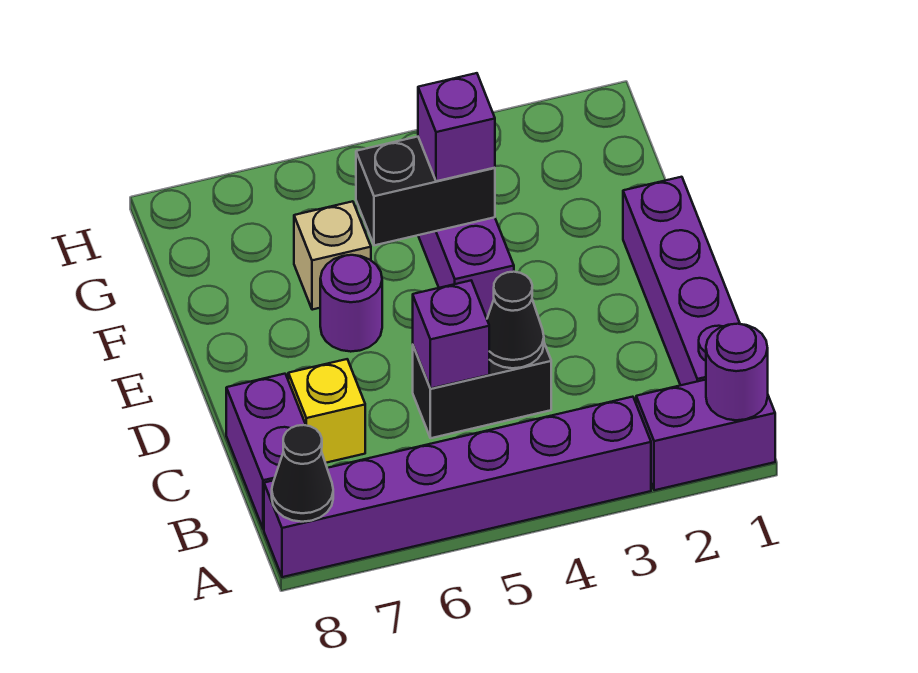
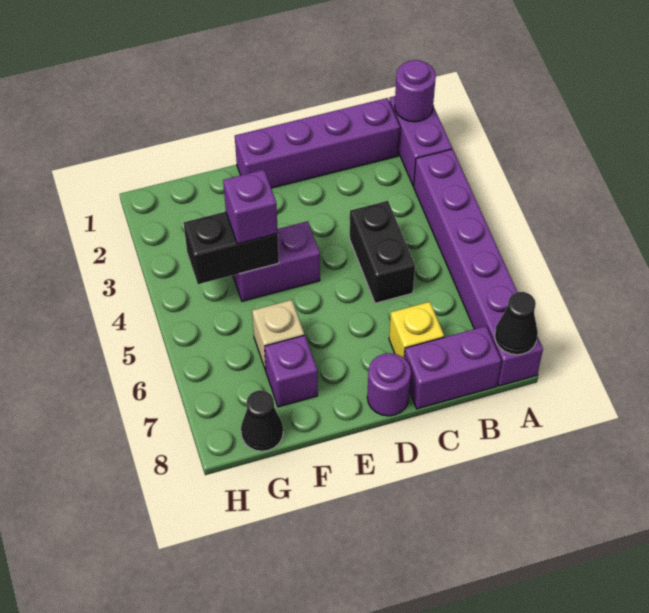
black cone C4 level 2 -> black cone G8 level 1
purple brick C5 level 2 -> purple brick F7 level 1
purple round brick E6 level 1 -> purple round brick D8 level 1
black brick F4:F5 level 2 -> black brick F4:G4 level 2

